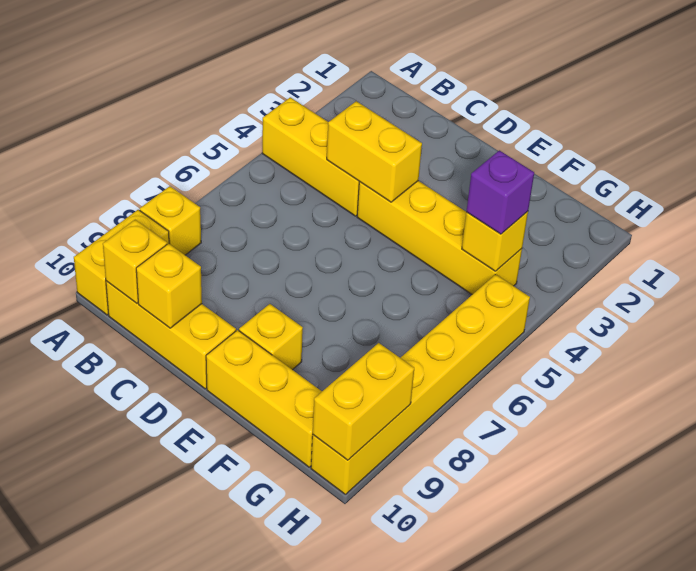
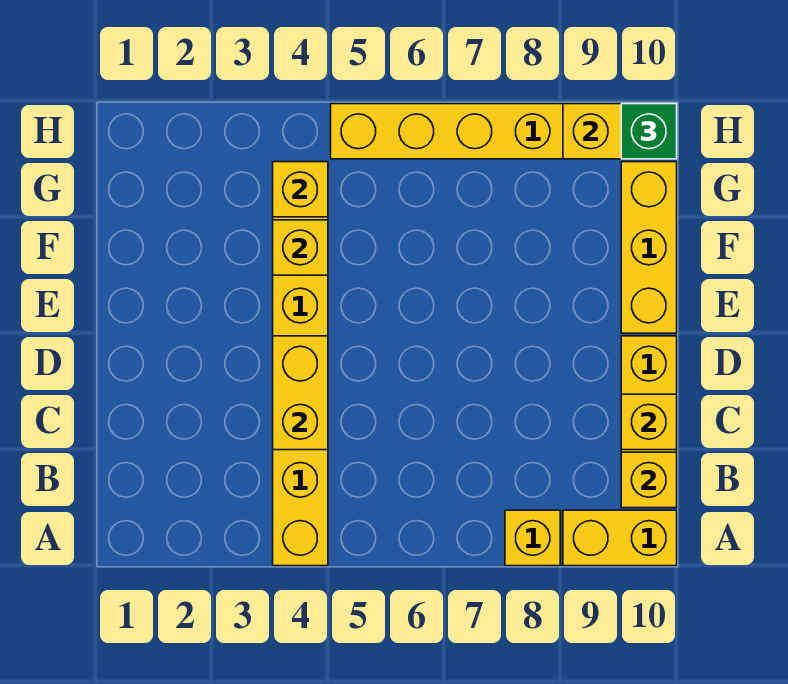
yellow brick E9 level 1 -> yellow brick F4 level 2
purple brick G4 level 3 -> none
none -> green brick H10 level 3

